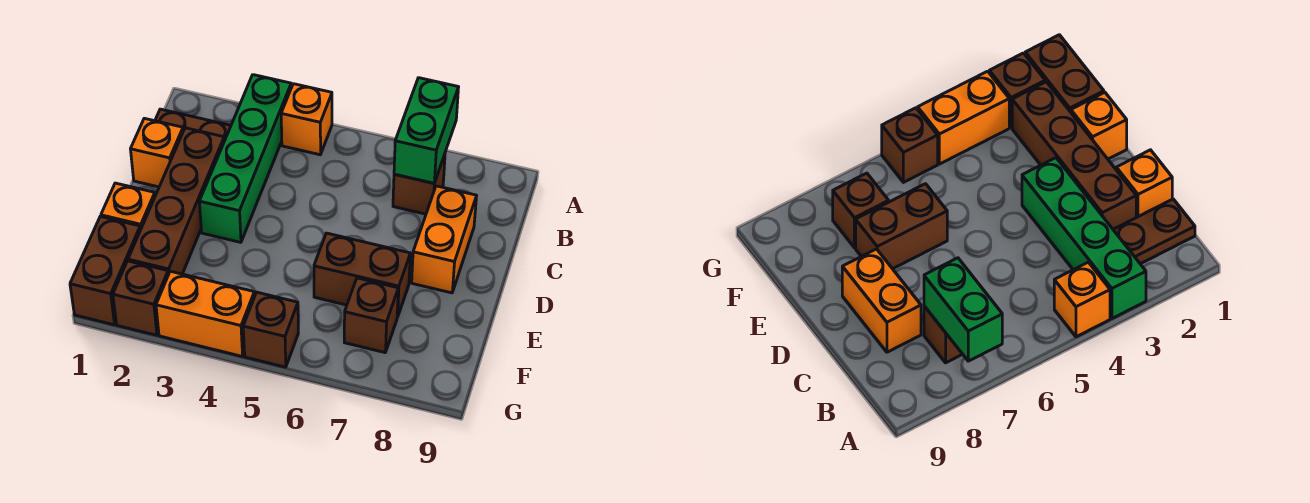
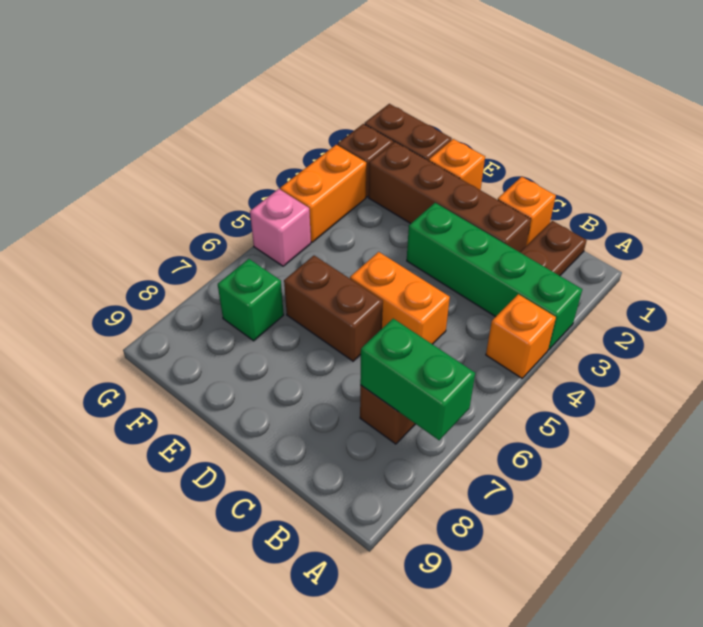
orange brick C8:D8 level 1 -> orange brick C5:D5 level 1
brown brick E6:E7 level 1 -> brown brick D6:E6 level 1
brown brick F7 level 1 -> green brick F7 level 1
brown brick G5 level 1 -> pink brick G5 level 1

